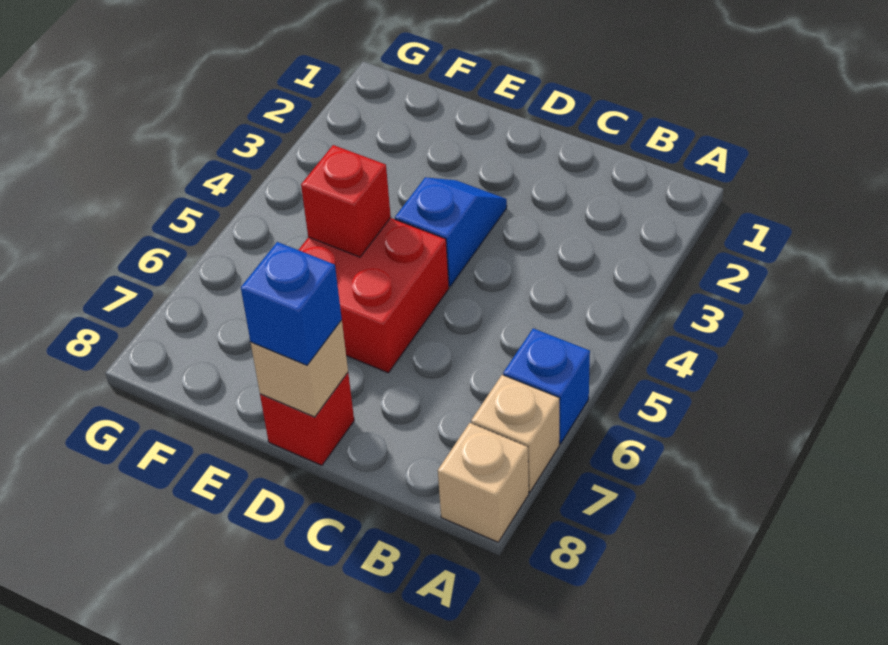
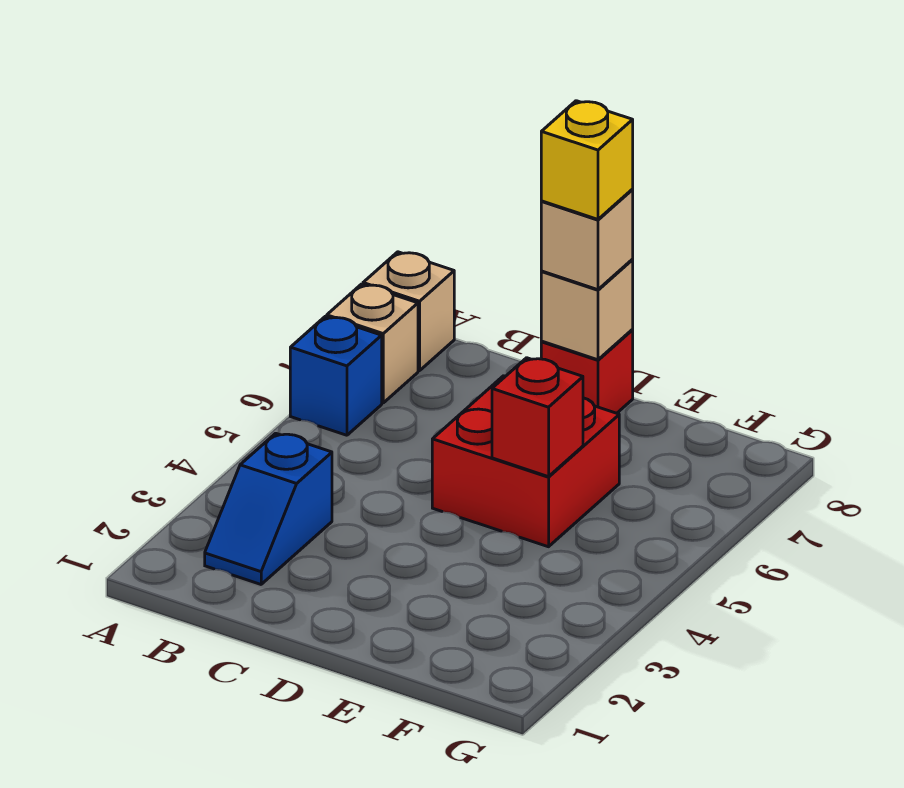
blue slope D3:D4 level 1 top 4 -> blue slope B2:B3 level 1 top 3
blue brick D8 level 3 -> tan brick D8 level 3
none -> yellow brick D8 level 4

